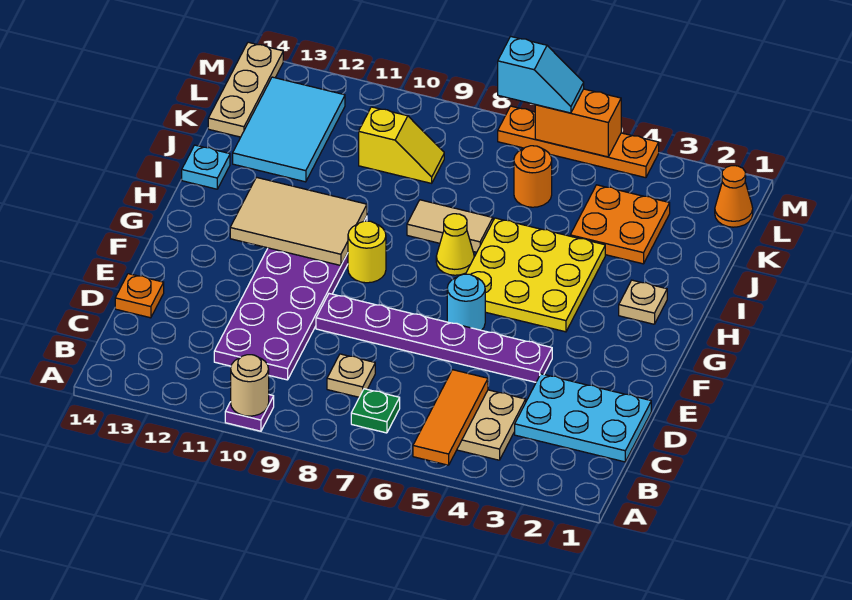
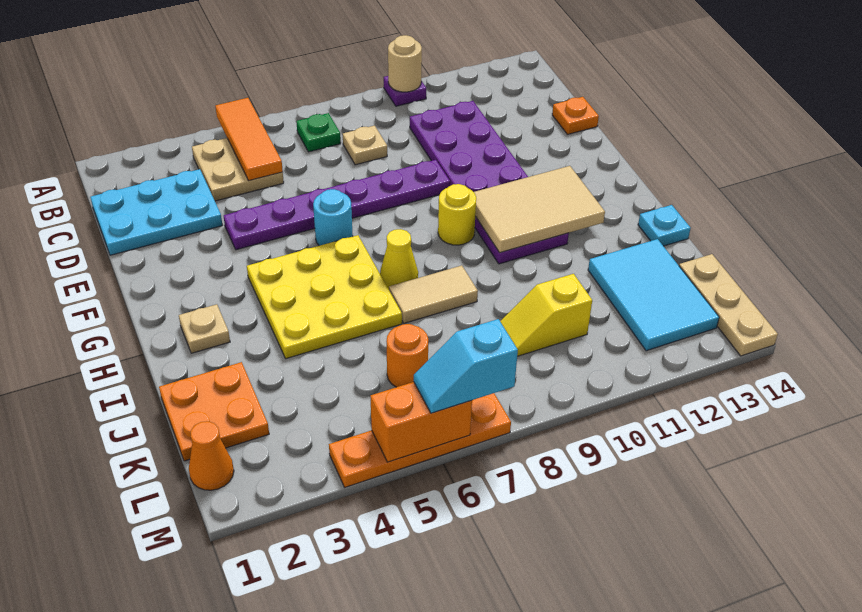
orange plate J3:K4 level 1 -> orange plate J1:K2 level 1

